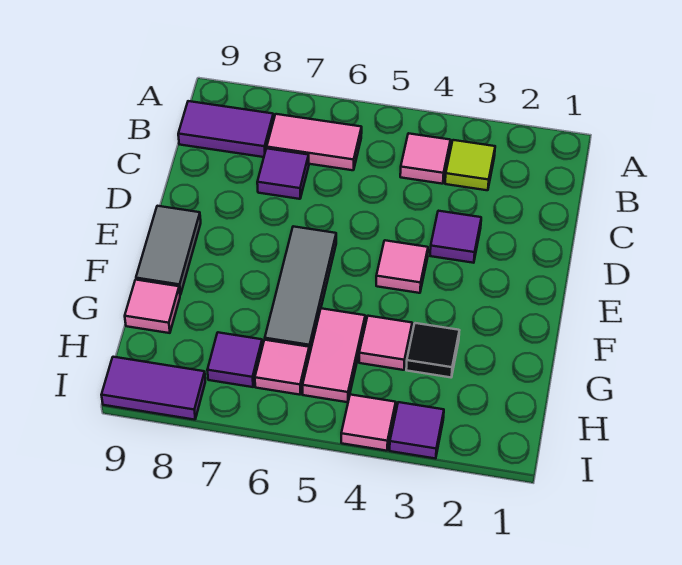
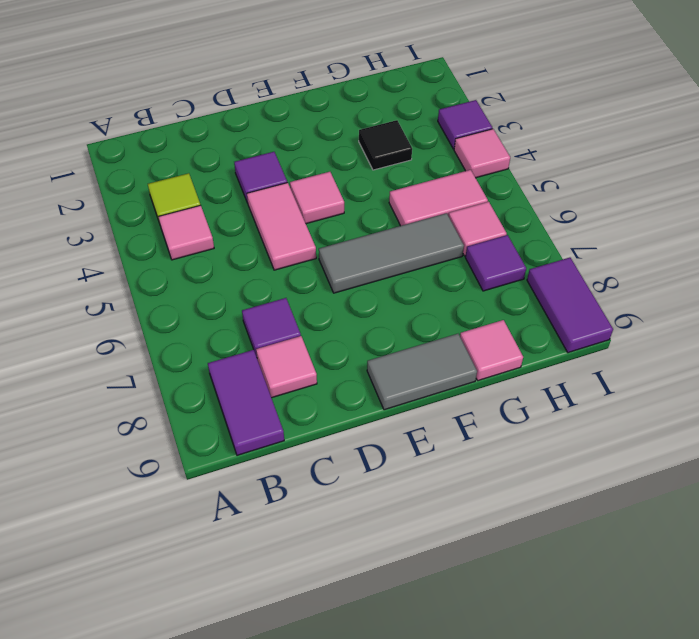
pink tile B6:B7 level 1 -> pink tile D4:D5 level 1
pink tile G4 level 1 -> pink tile C8 level 1

